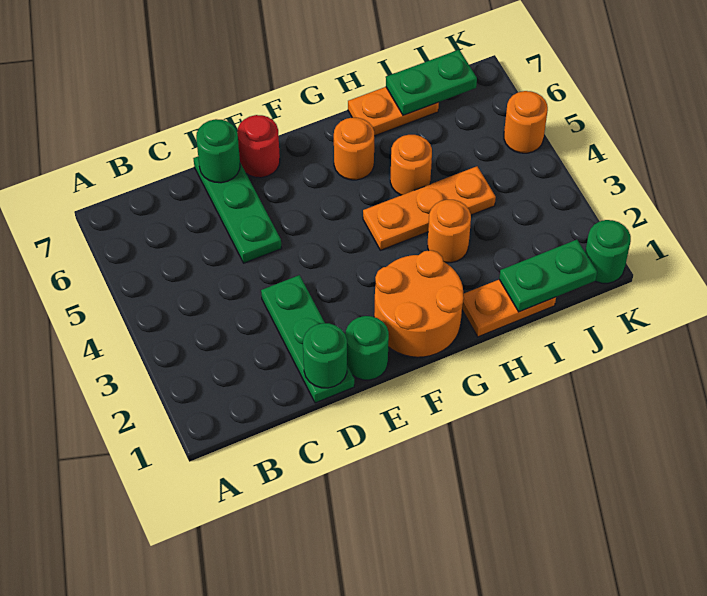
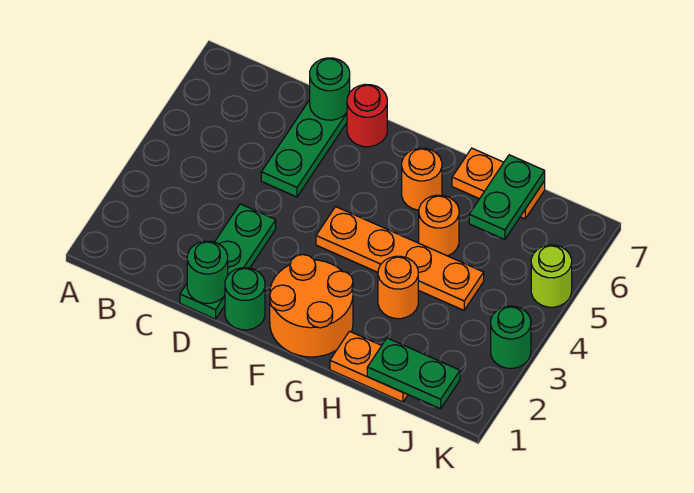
orange plate G4:I4 level 1 -> orange plate F4:I4 level 1
green plate I7:J7 level 2 -> green plate I6:I7 level 2
green round brick K1 level 1 -> green round brick K3 level 1
orange round brick K5 level 1 -> lime round brick K5 level 1

